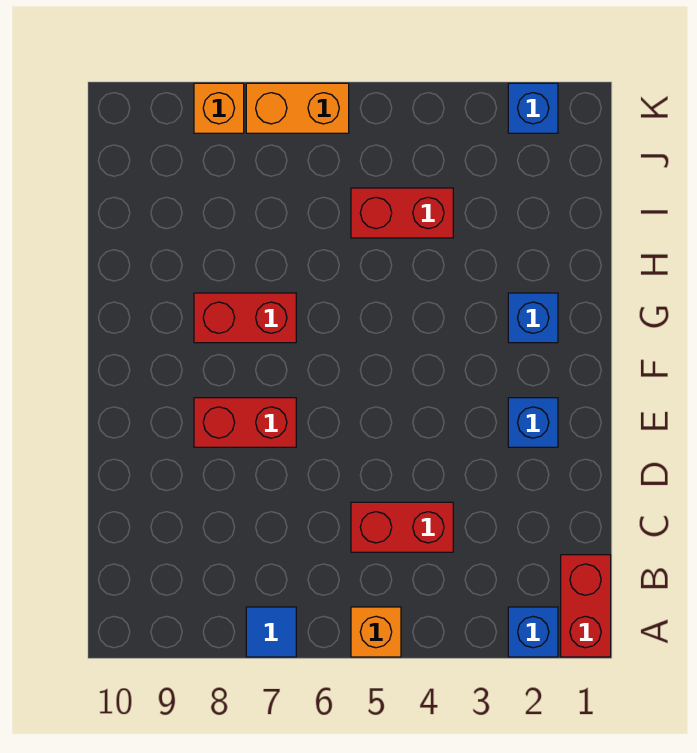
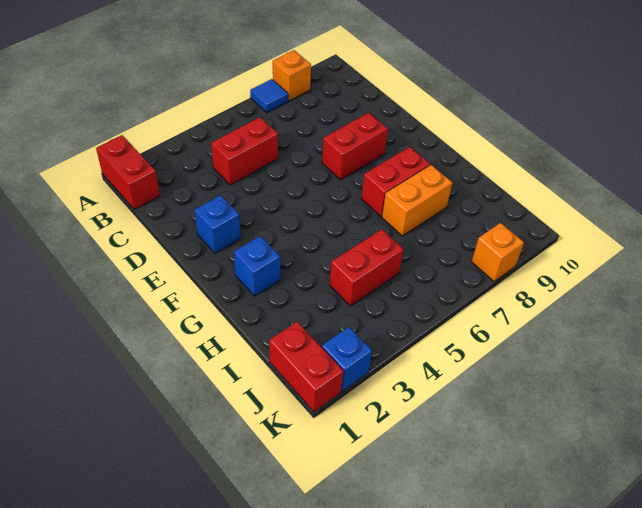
blue brick A2 level 1 -> none
orange brick A5 level 1 -> orange brick A8 level 1
none -> red brick J1:K1 level 1
orange brick K6:K7 level 1 -> orange brick H7:H8 level 1

